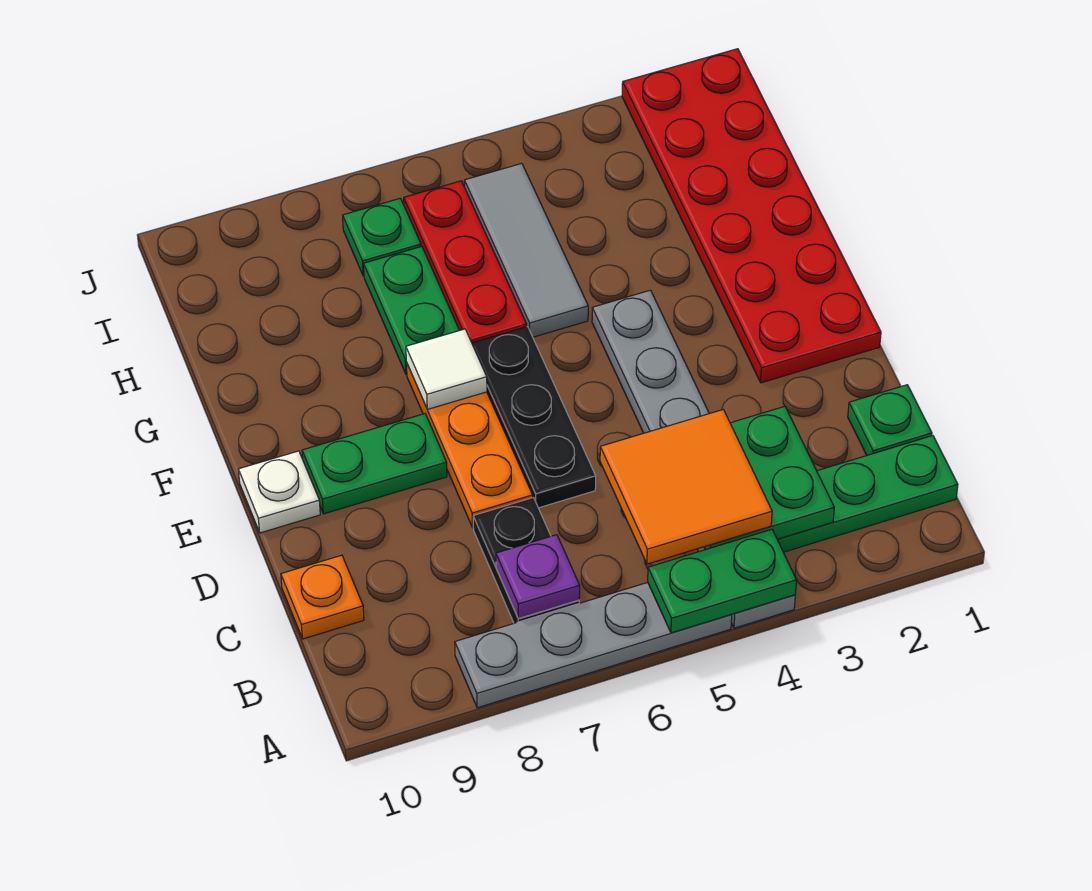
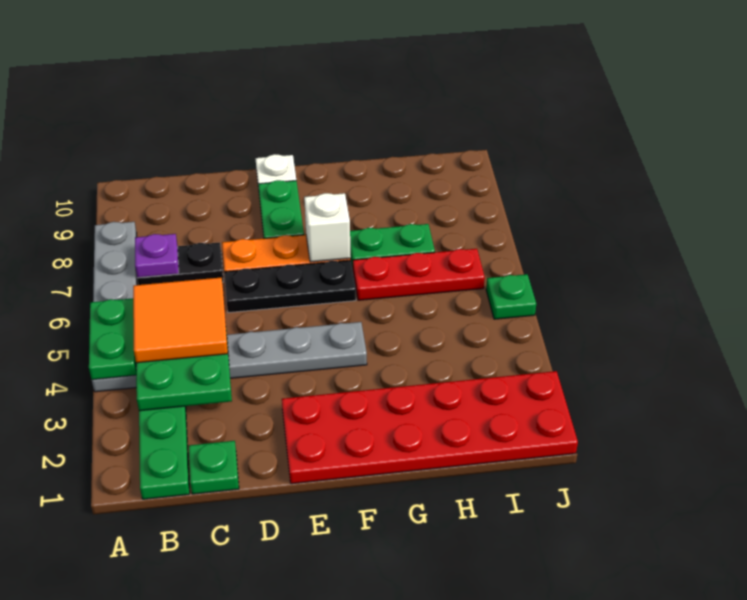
orange plate C10 level 1 -> none
white tile F7 level 2 -> white brick F7 level 2
grey tile G5:I5 level 1 -> none
green plate I7 level 1 -> green plate J5 level 1

